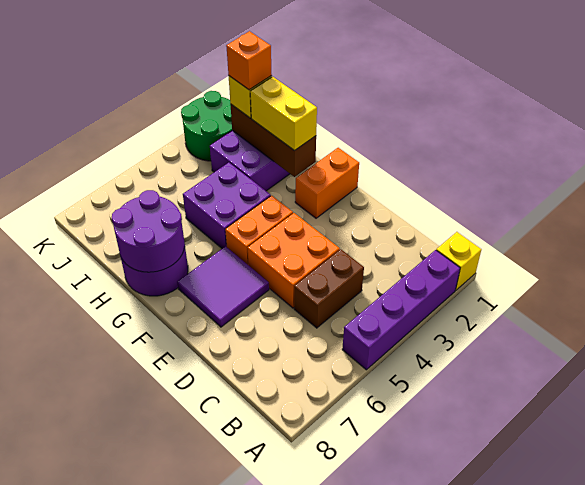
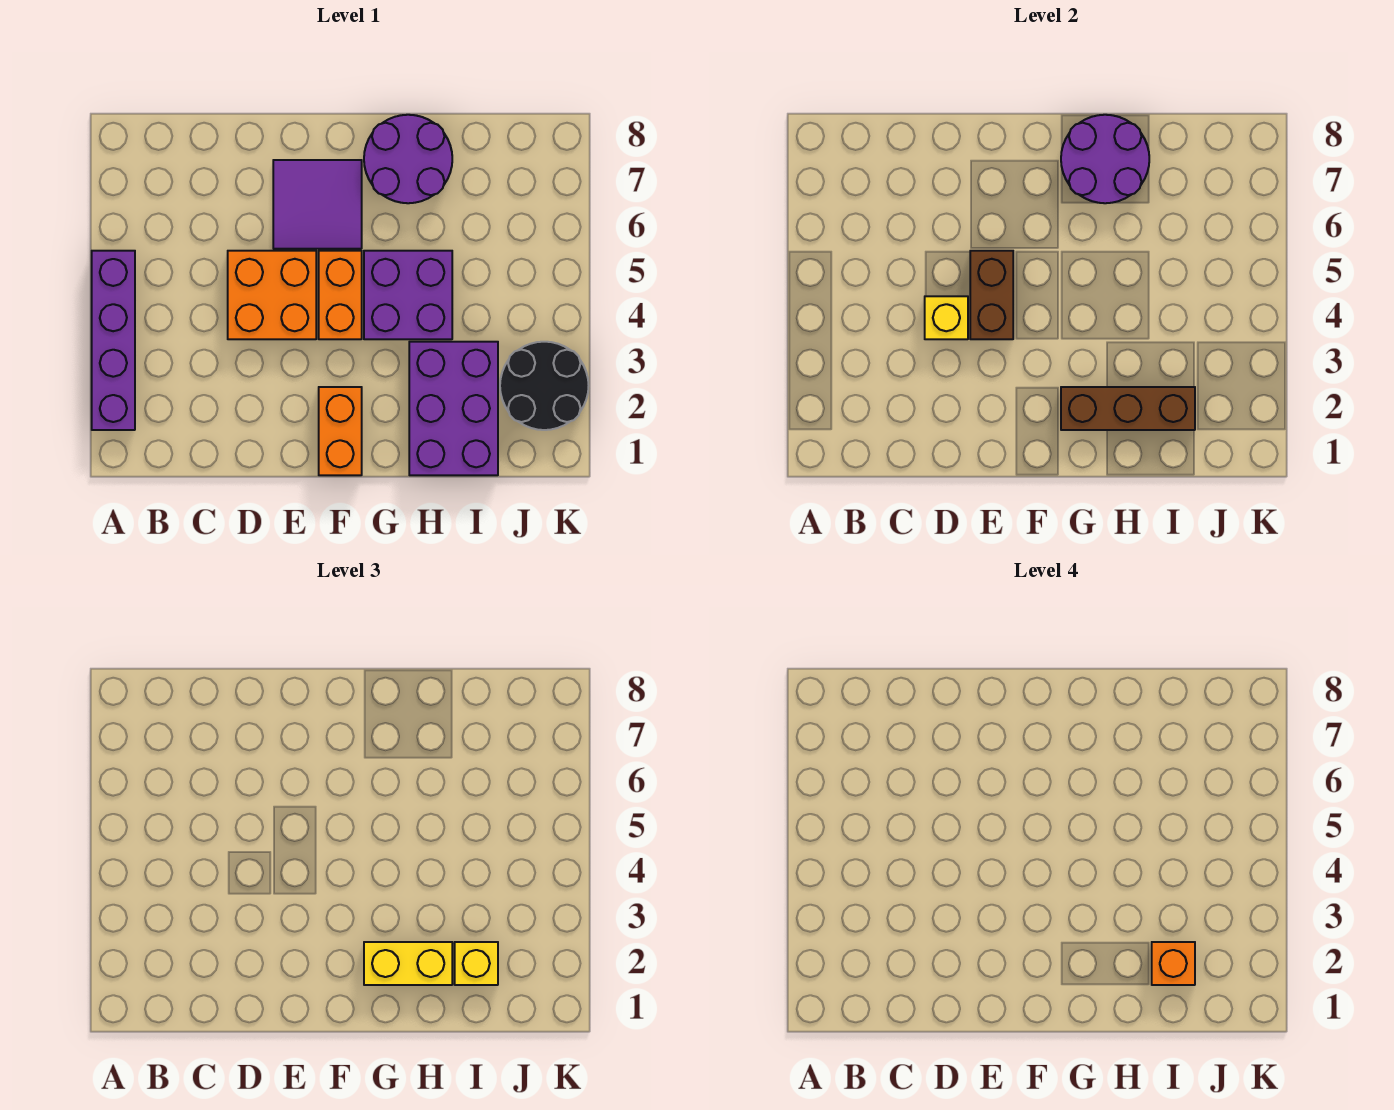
yellow brick A1 level 1 -> yellow brick D4 level 2
brown brick C4:C5 level 1 -> brown brick E4:E5 level 2
green round brick J2:K3 level 1 -> black round brick J2:K3 level 1

